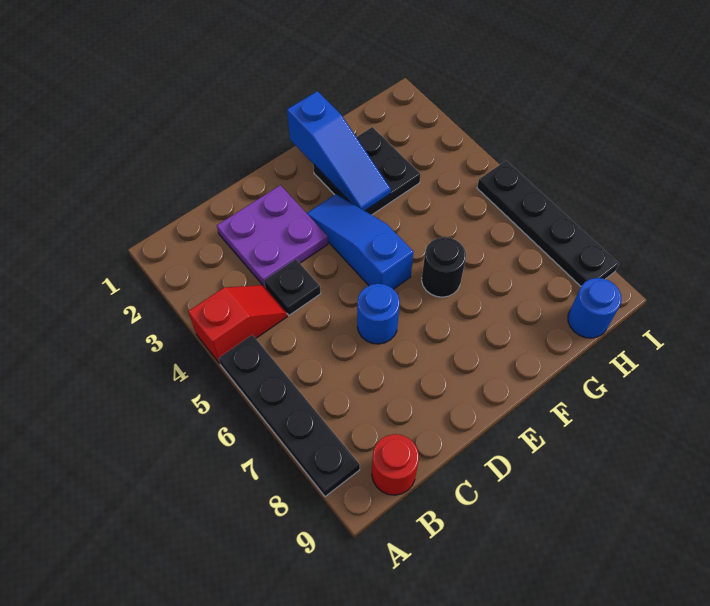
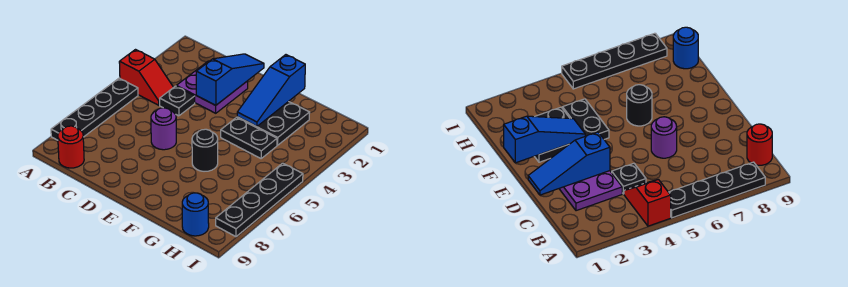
blue round brick D6 level 1 -> purple round brick D6 level 1
blue slope E3:E5 level 1 top 5 -> blue slope D1:D3 level 2 top 3
none -> black plate F4:G4 level 1

